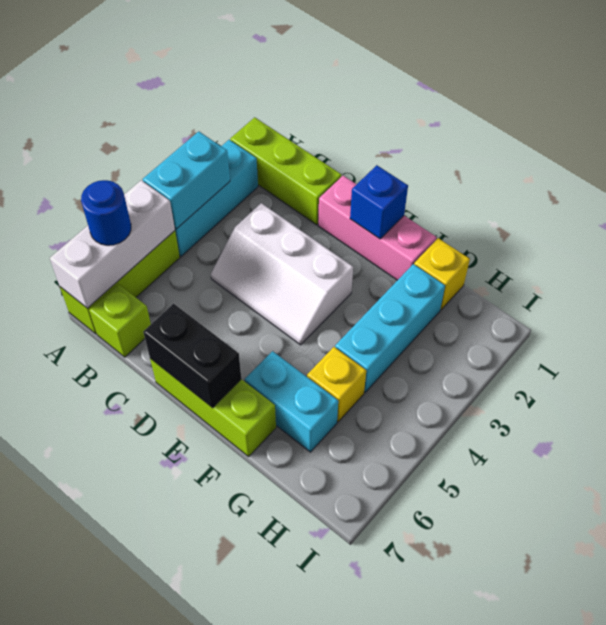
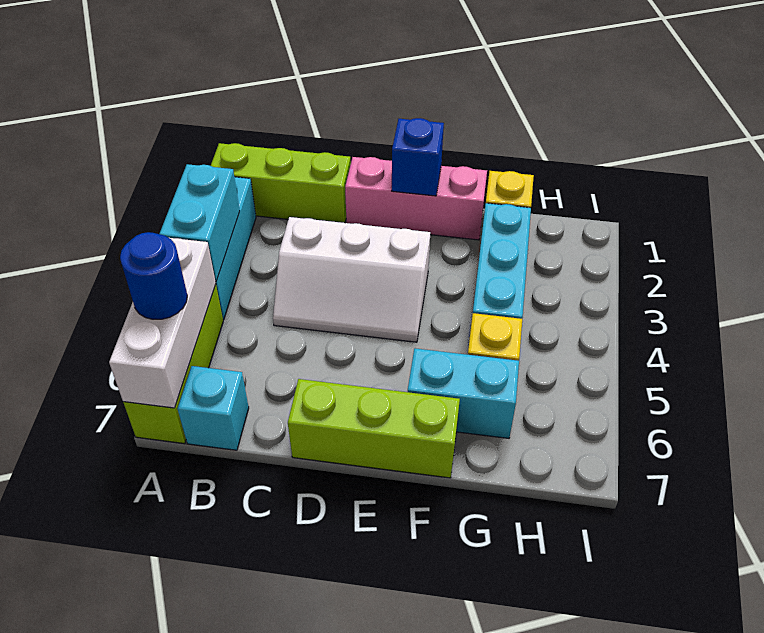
lime brick B7 level 1 -> cyan brick B7 level 1
black brick D7:E7 level 2 -> none

